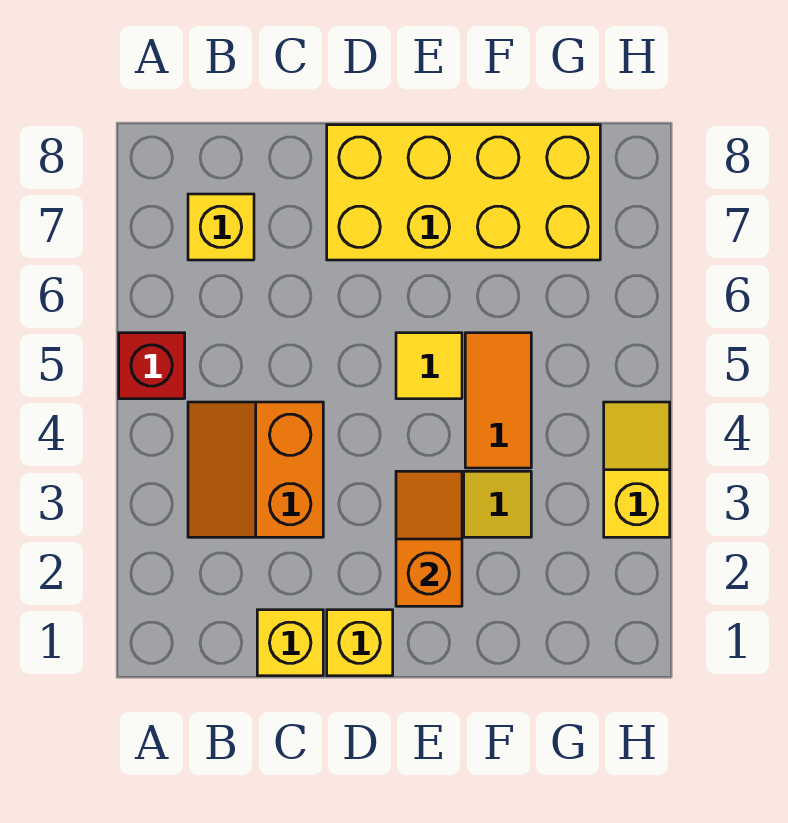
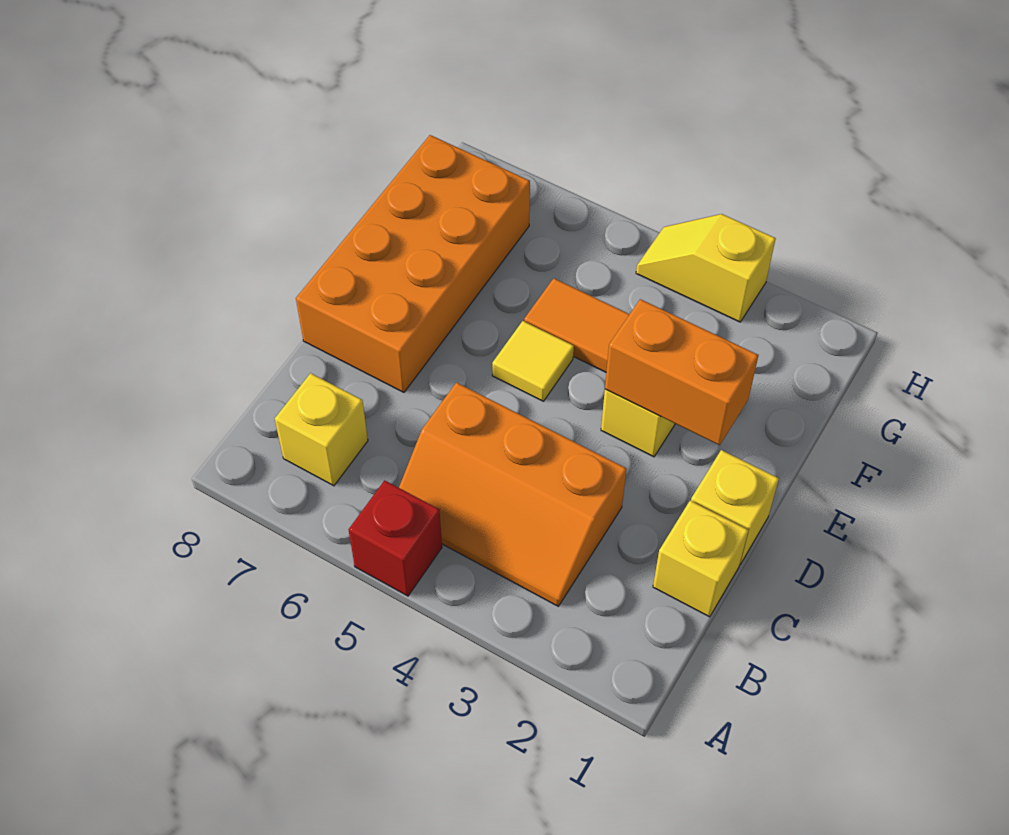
orange slope B3:C4 level 1 top C -> orange slope B3:C5 level 1 top C
yellow brick D7:G8 level 1 -> orange brick D7:G8 level 1
orange slope E2:E3 level 2 top 2 -> orange brick E2:E3 level 2

